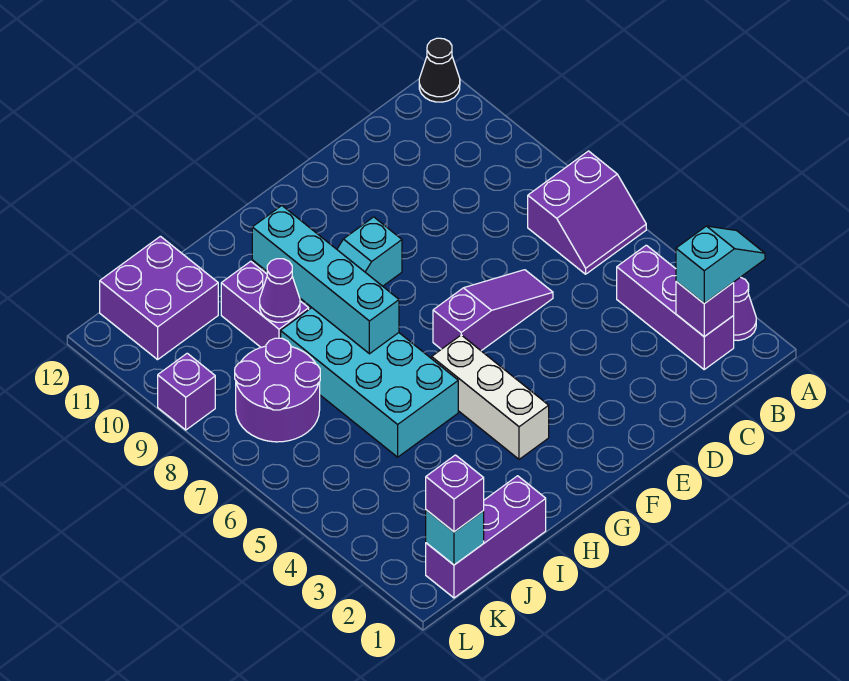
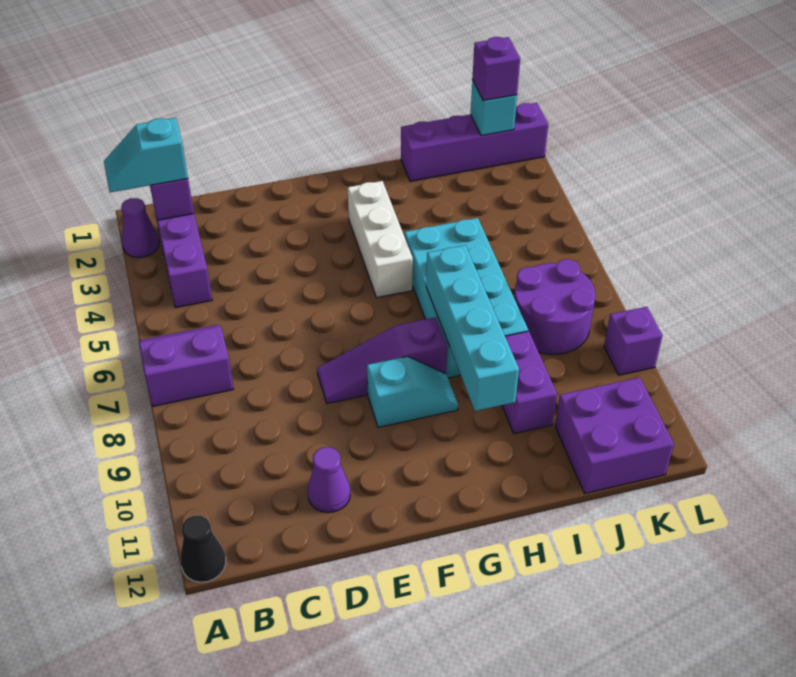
purple slope D6:F6 level 1 top F -> purple slope E8:G8 level 1 top G
purple brick I1:K1 level 1 -> purple brick I1:L1 level 1
purple cone I9 level 2 -> purple cone D11 level 1

